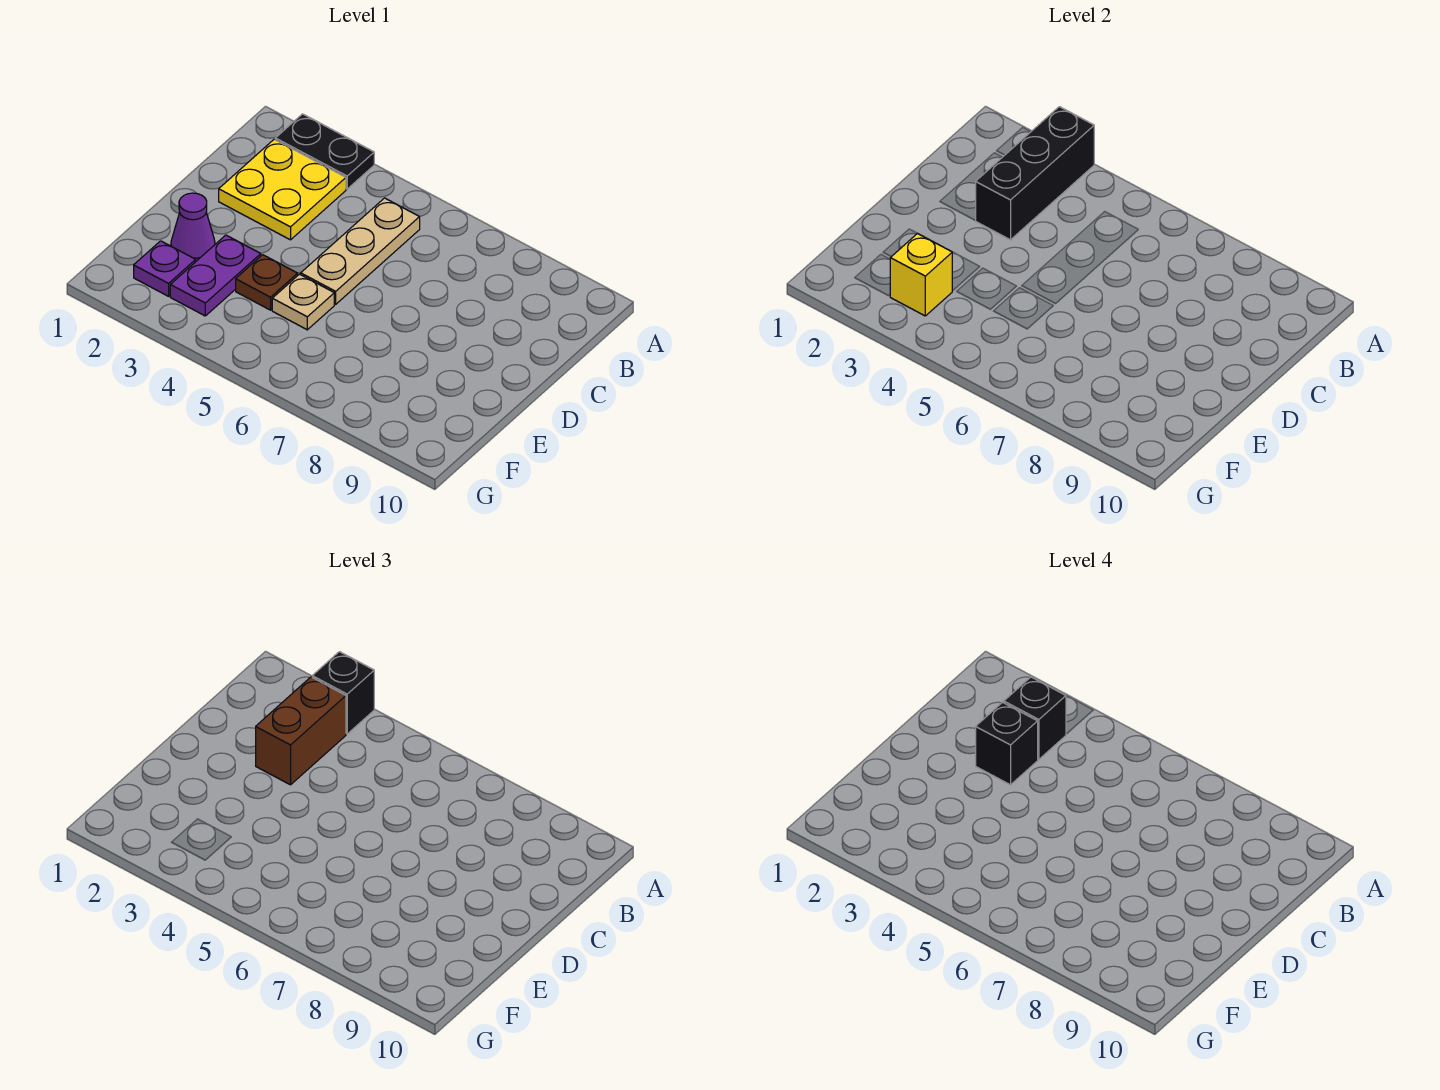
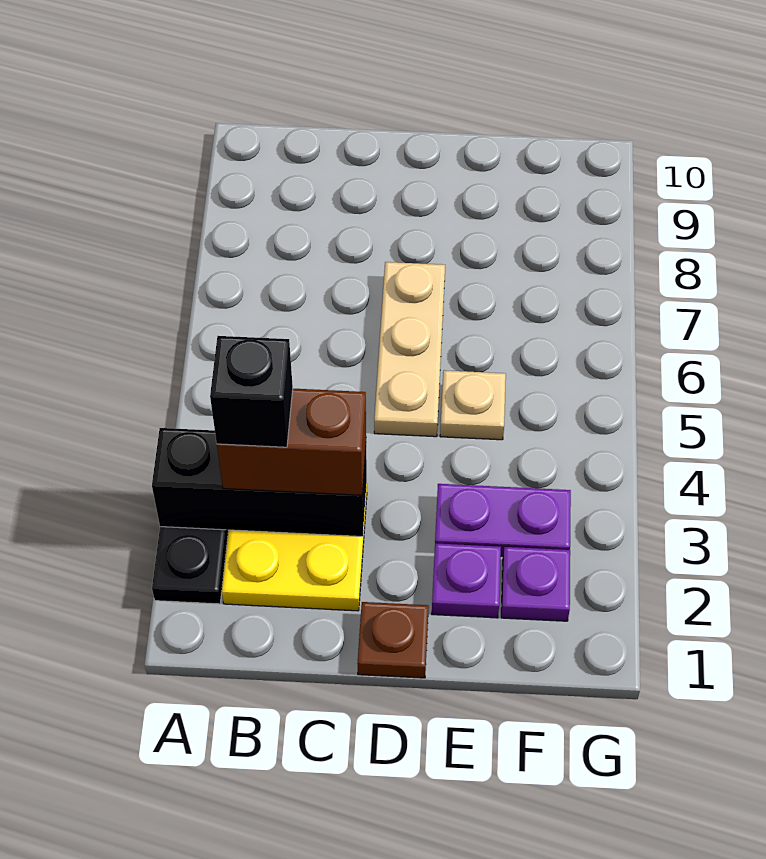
black brick A3 level 3 -> none
tan plate B5:D5 level 1 -> tan plate D5:D7 level 1
black brick C3 level 4 -> none
purple cone E2 level 1 -> purple plate E2 level 1
brown plate E4 level 1 -> brown plate D1 level 1
yellow brick F3 level 2 -> none

